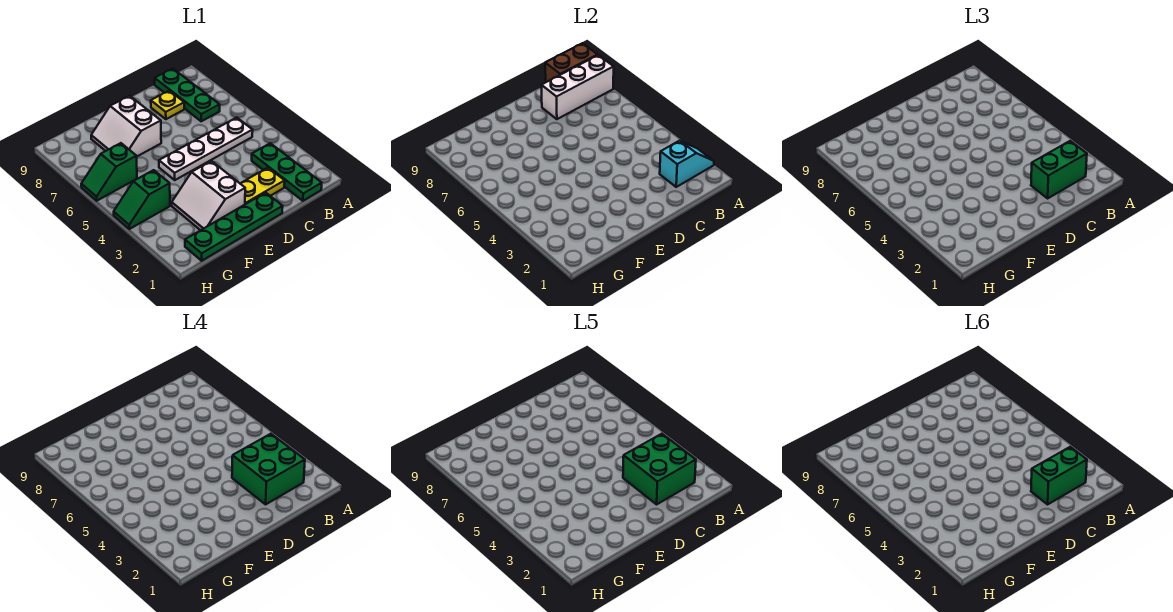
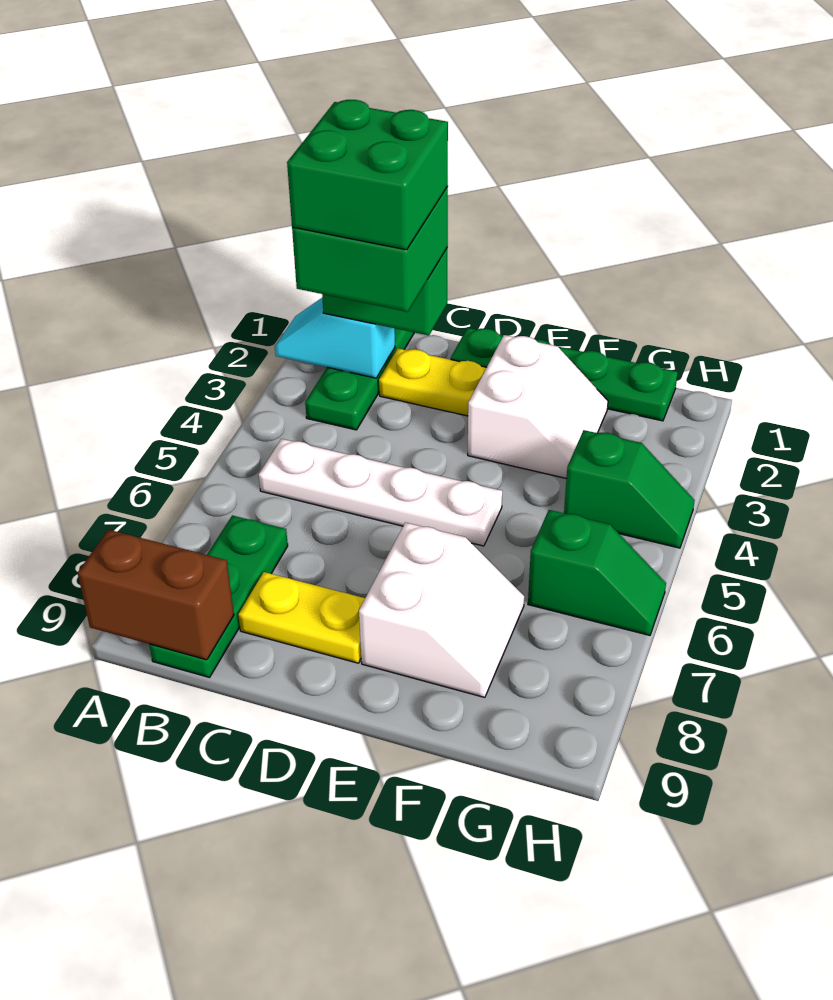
white brick A8:C8 level 2 -> none
green brick B2:C2 level 6 -> none
yellow plate C8 level 1 -> yellow plate C8:D8 level 1

